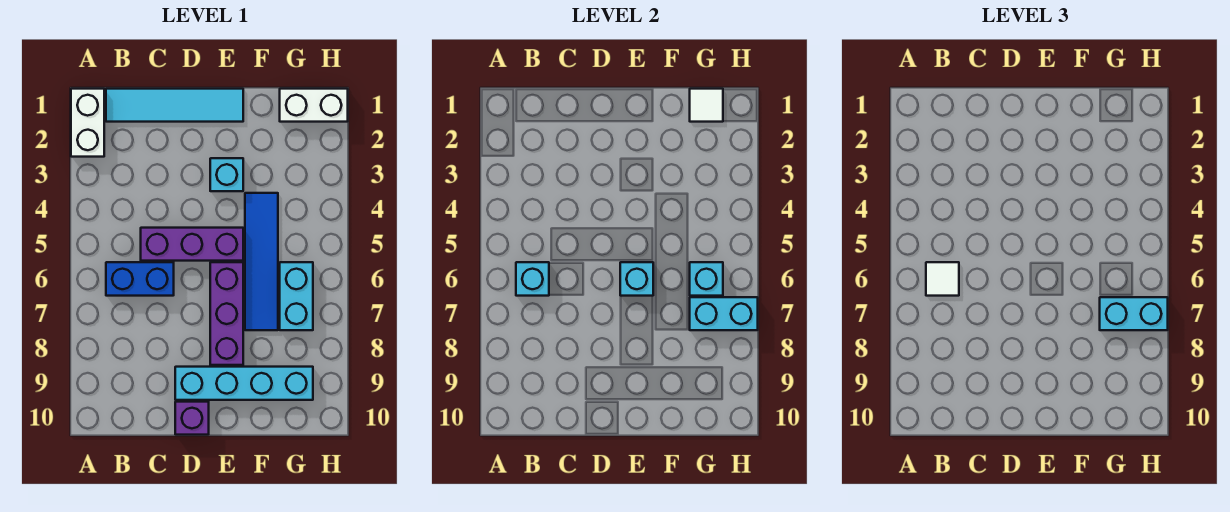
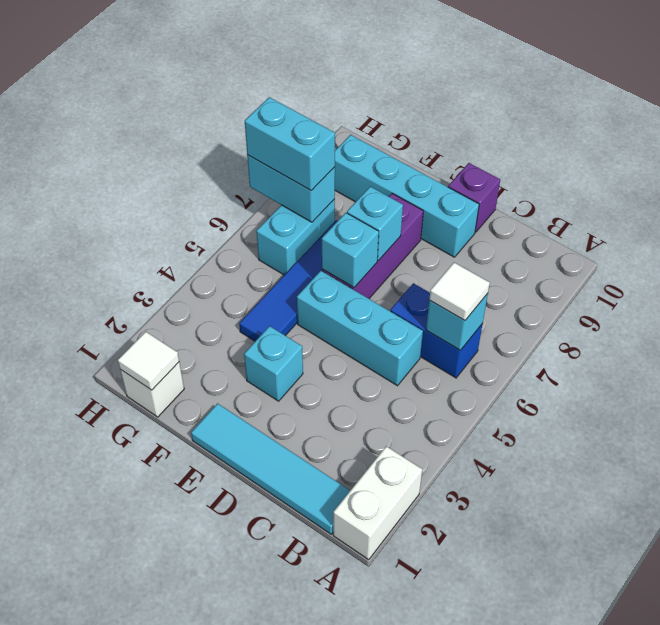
purple brick C5:E5 level 1 -> cyan brick C5:E5 level 1
white brick G1:H1 level 1 -> white brick G1 level 1
cyan brick G6 level 2 -> cyan brick E7 level 2

